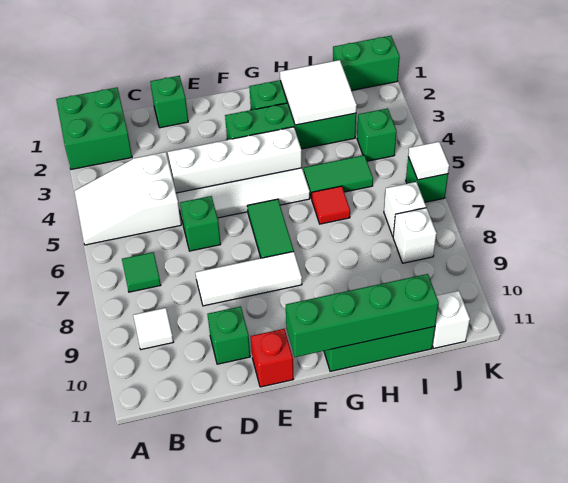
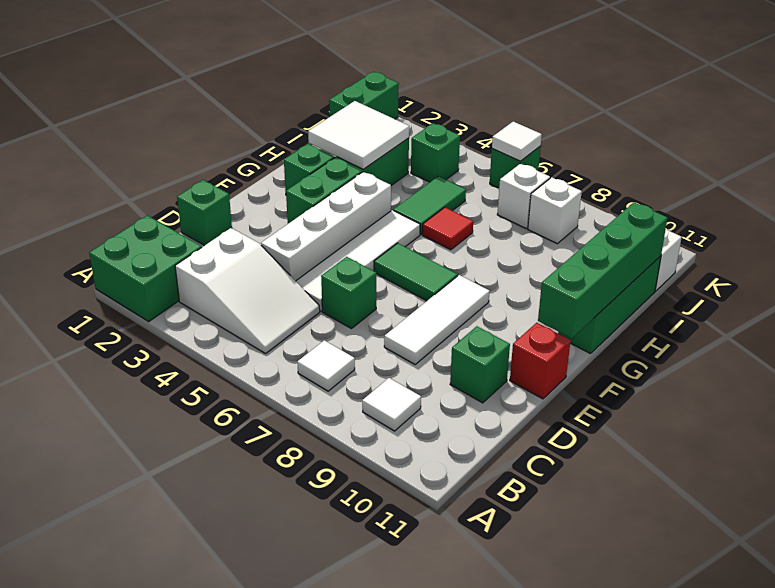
white slope A4:C5 level 1 top C -> white slope B3:C5 level 1 top 3
green tile B7 level 1 -> white tile B7 level 1

